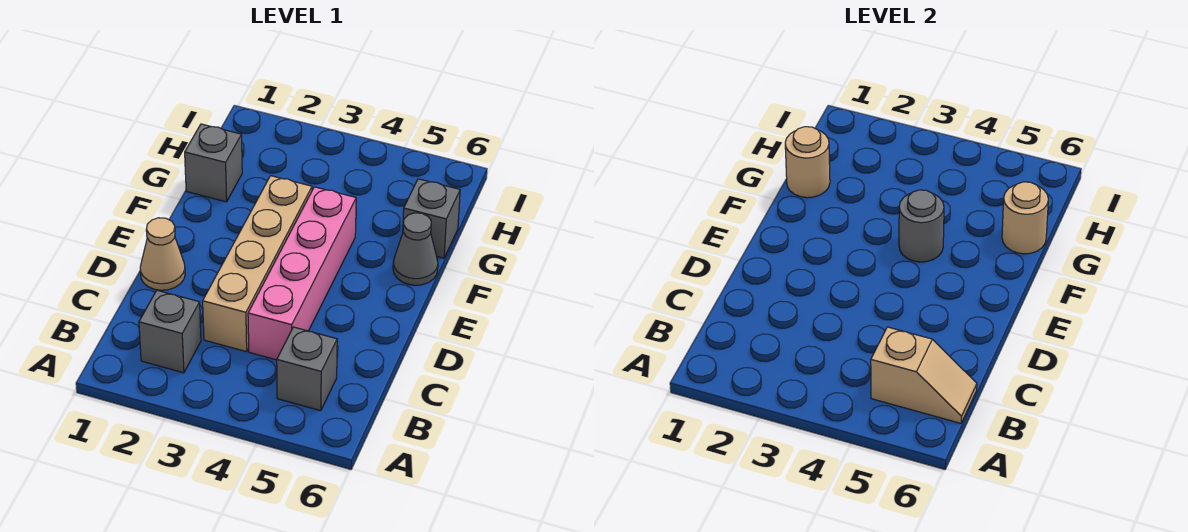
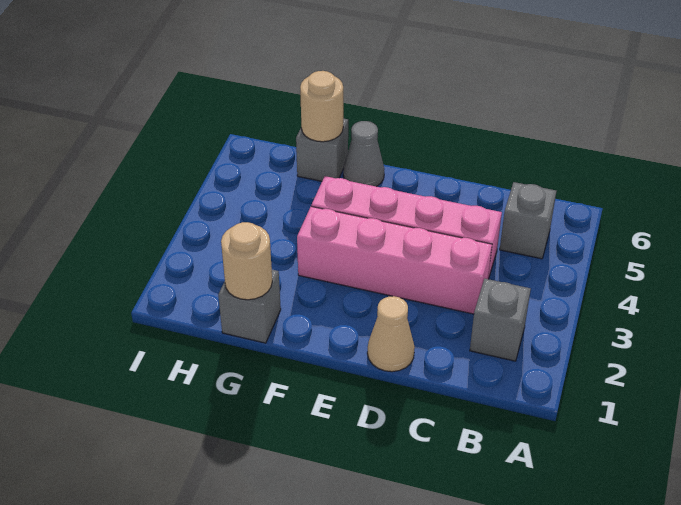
tan slope B5:B6 level 2 top 5 -> none
tan brick C3:F3 level 1 -> pink brick C3:F3 level 1
grey round brick F4 level 2 -> none

